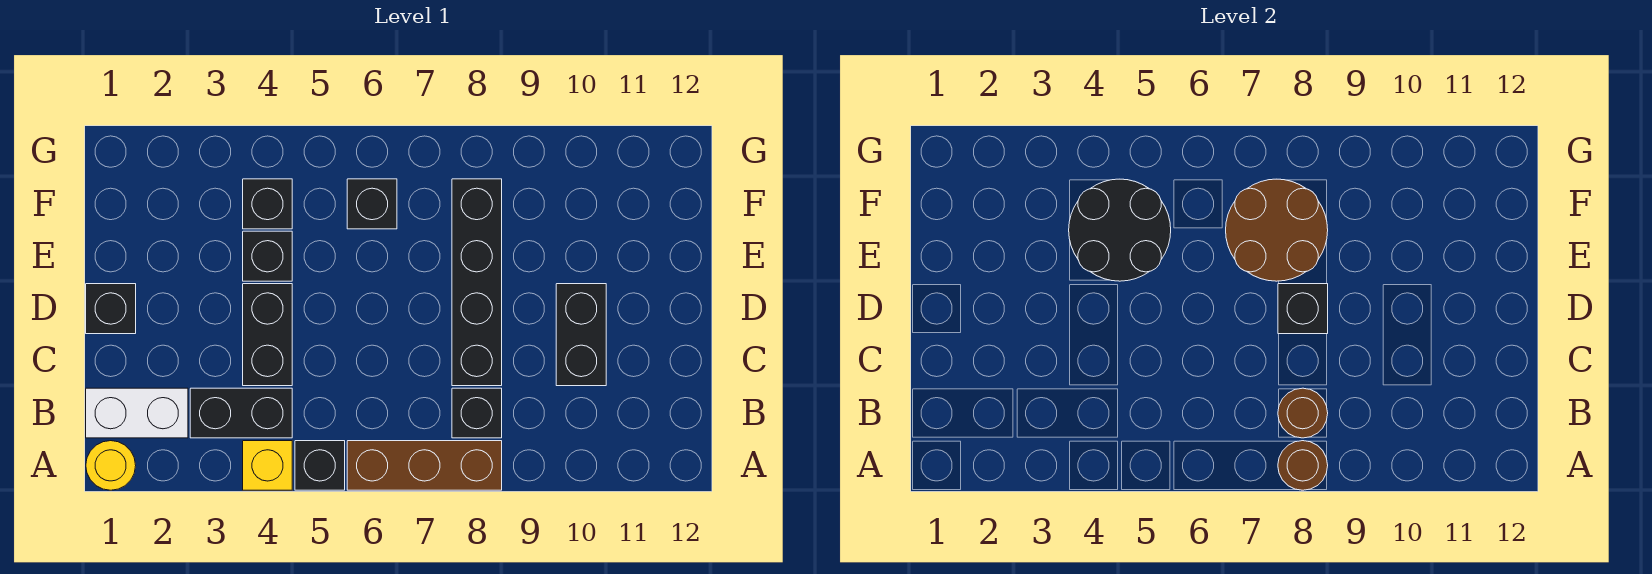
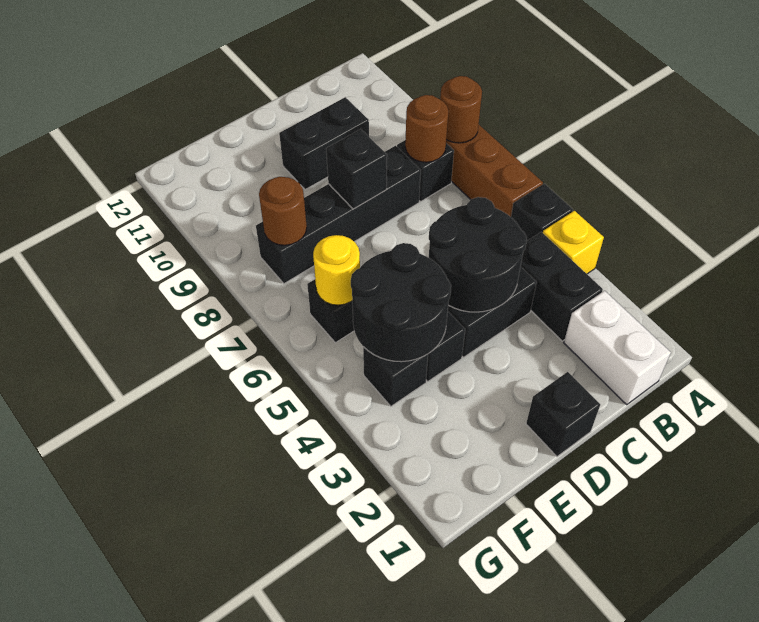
yellow round brick A1 level 1 -> yellow round brick F6 level 2
none -> black round brick C4:D5 level 2
brown round brick E7:F8 level 2 -> brown round brick F8 level 2

